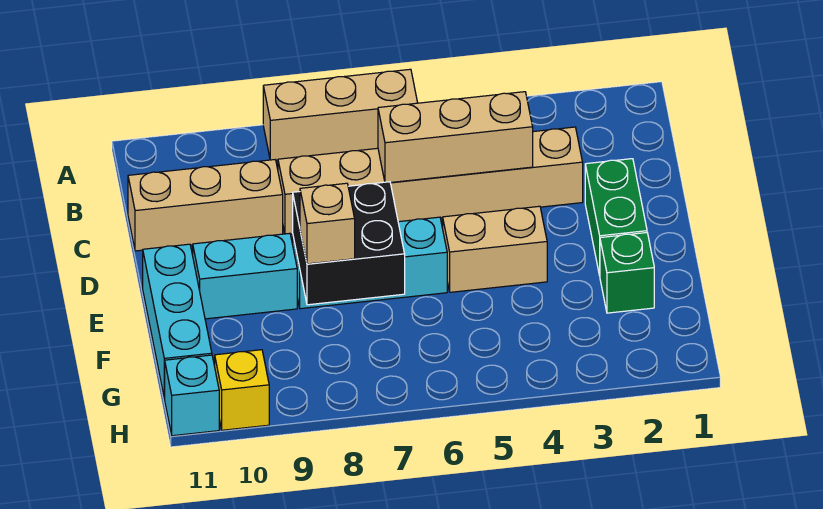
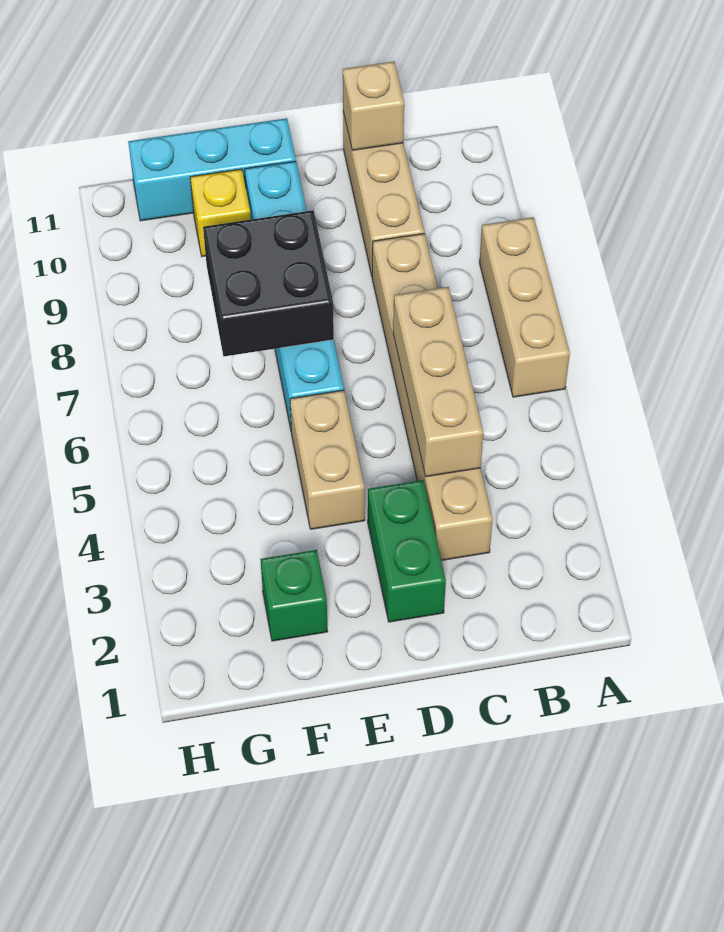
green brick D2:E2 level 1 -> green brick D2:D3 level 1
tan brick F8 level 3 -> tan brick C11 level 2
yellow brick H10 level 1 -> yellow brick F10 level 1
cyan brick H11 level 1 -> none

